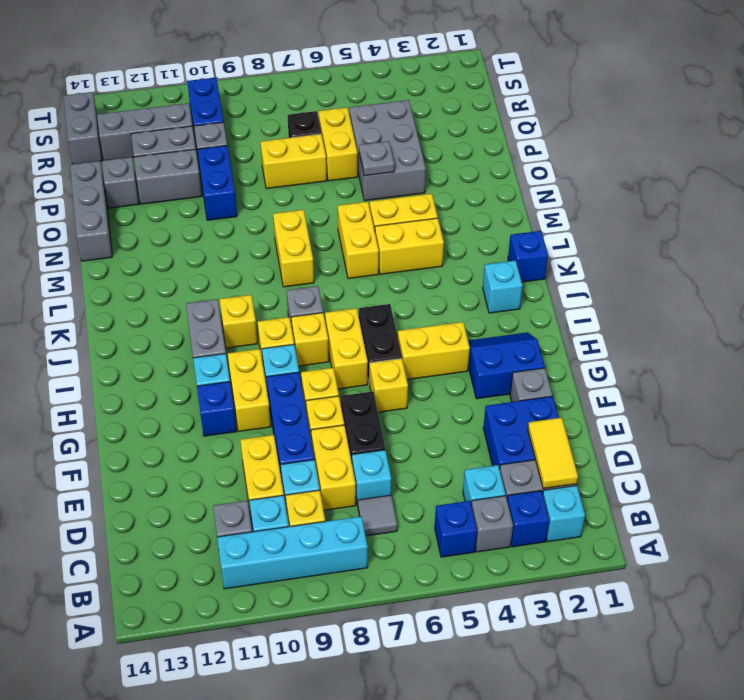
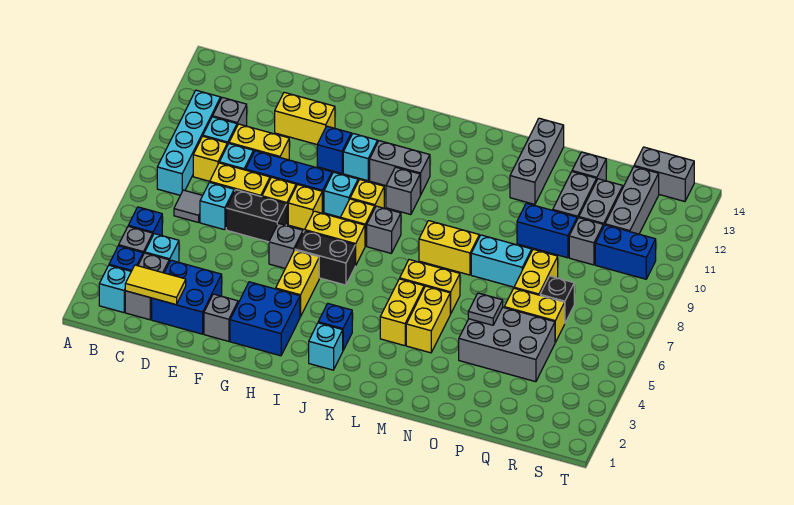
blue slope G2:H3 level 1 top G -> blue brick G2:H3 level 1
yellow brick G6 level 1 -> grey brick G6 level 1
yellow brick G10:H10 level 1 -> yellow brick E12:F12 level 1
yellow brick J10 level 1 -> grey brick J10 level 1
blue brick K1 level 1 -> blue brick J3 level 1
none -> cyan brick N8:O8 level 1
grey brick N14:P14 level 1 -> grey brick N12:N14 level 1

